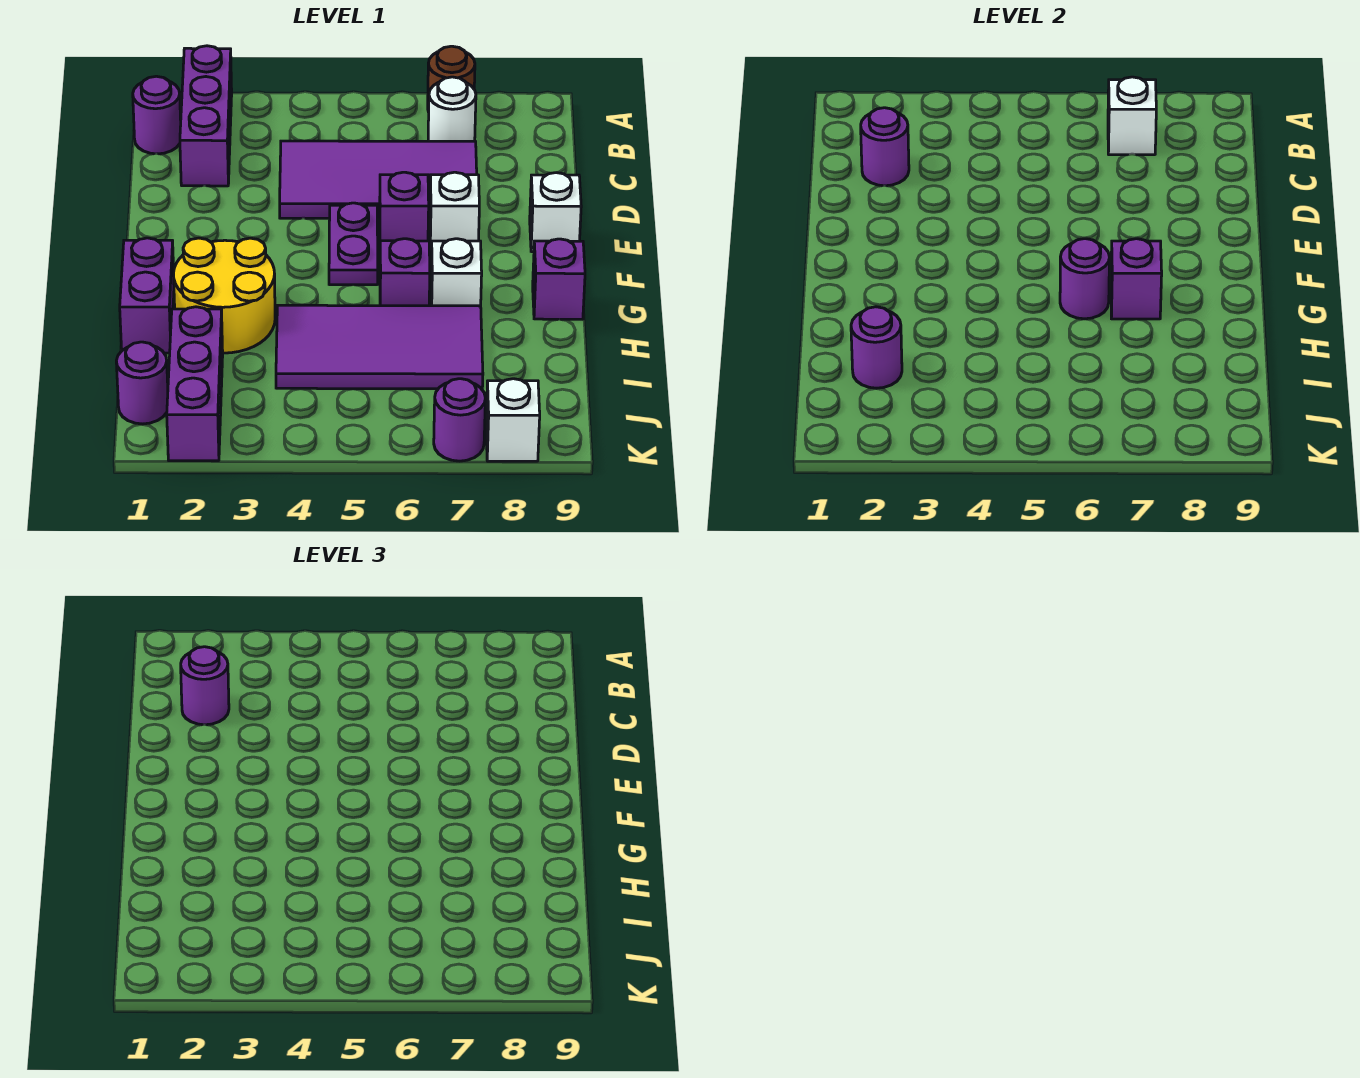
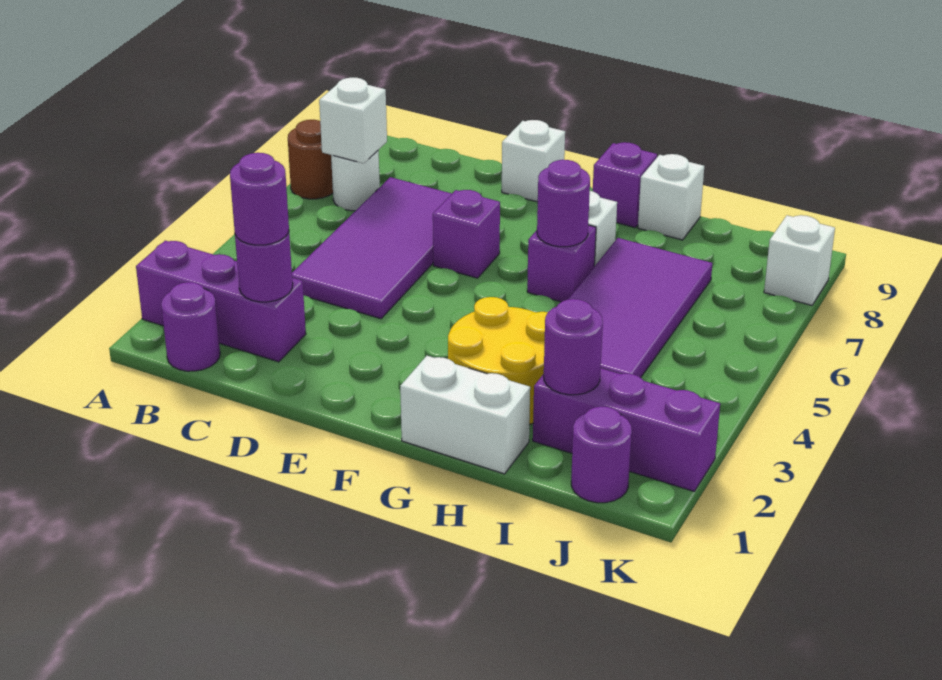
purple plate E5:F5 level 1 -> none
white brick E7 level 1 -> white brick H9 level 1
purple brick G1:H1 level 1 -> white brick G1:H1 level 1
purple brick G7 level 2 -> none
purple round brick K7 level 1 -> none

